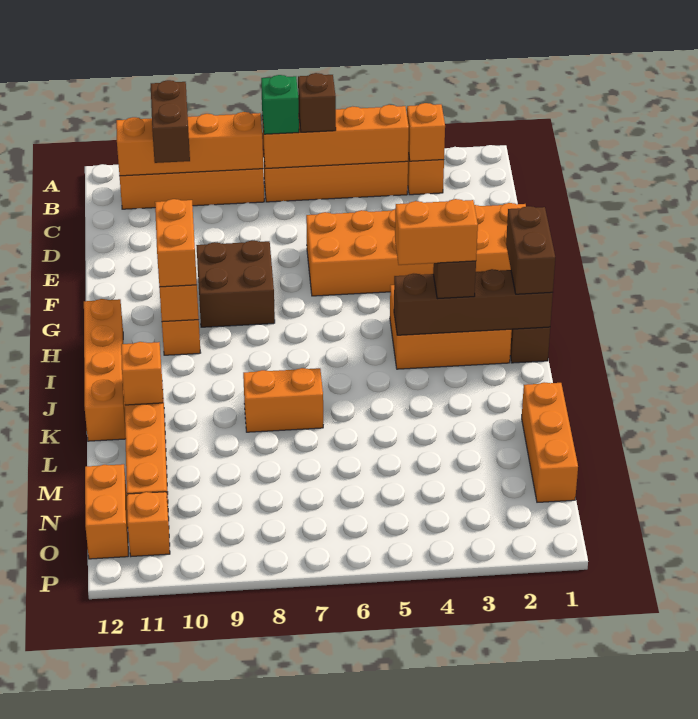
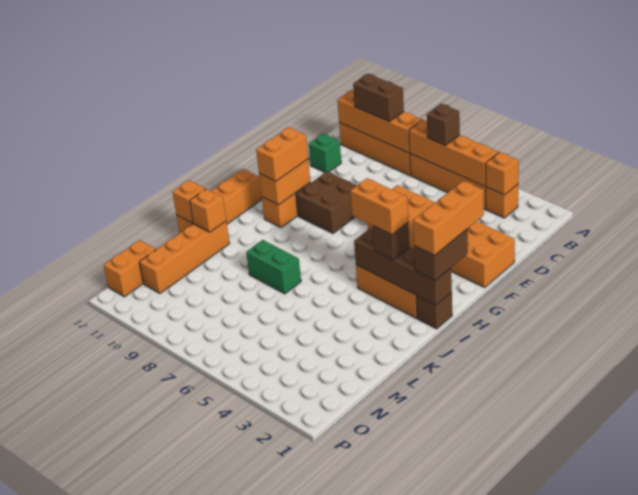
green brick B7 level 3 -> green brick D11 level 1
brown brick B10:C10 level 3 -> brown brick B9:B10 level 3
orange brick K7:K8 level 1 -> green brick K7:K8 level 1
orange brick L1:N1 level 1 -> orange brick G1:I1 level 4
orange brick O11 level 1 -> orange brick K12 level 2

